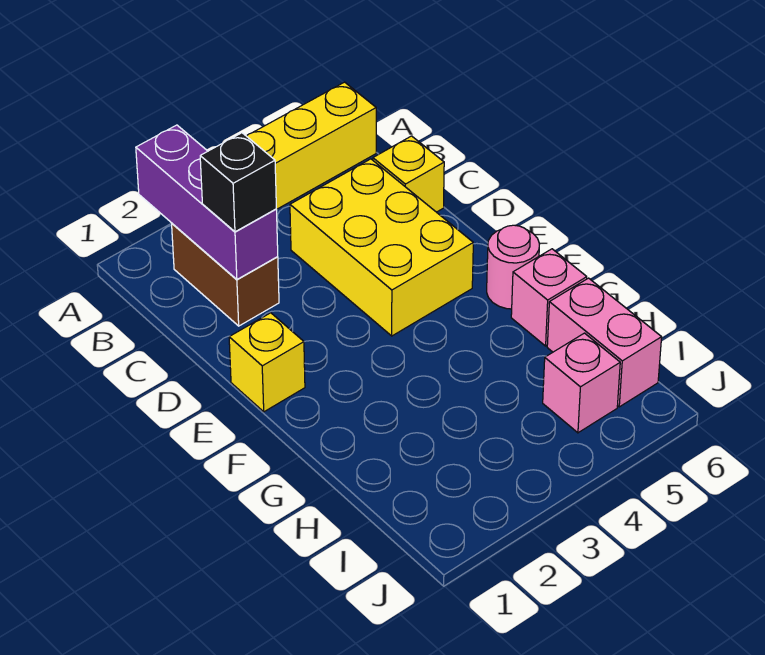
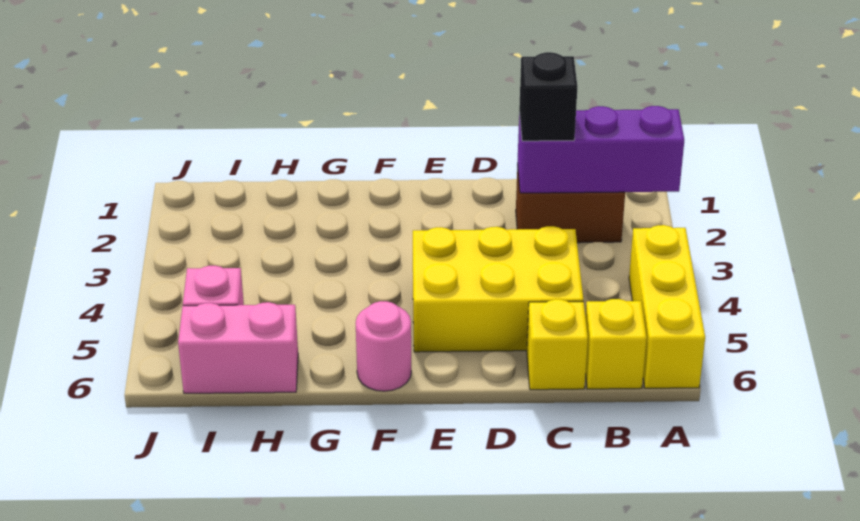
yellow brick E1 level 1 -> yellow brick B6 level 1
pink brick G6 level 1 -> none

